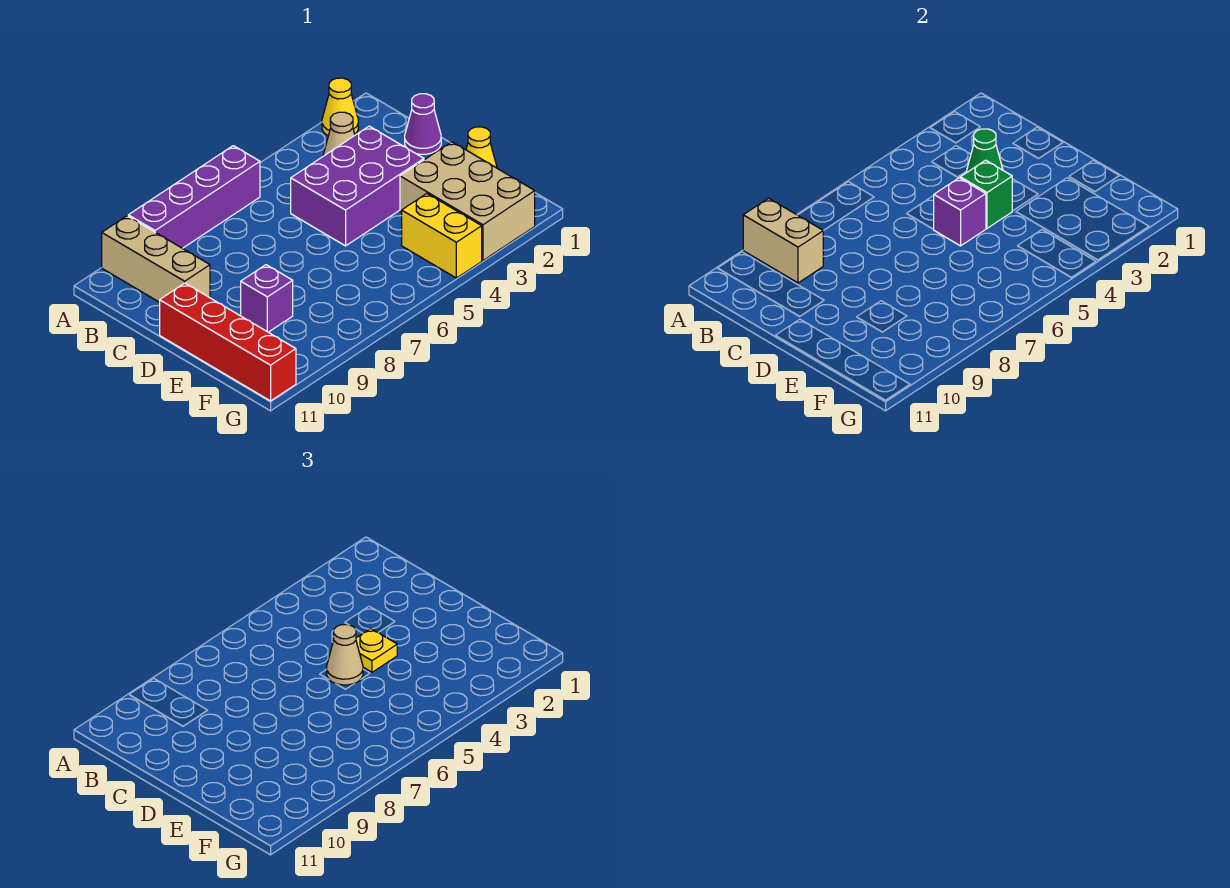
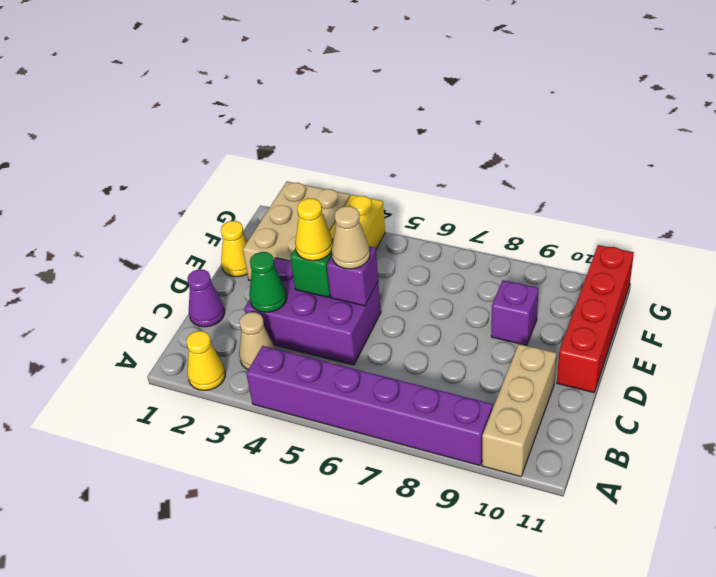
purple brick A6:A9 level 1 -> purple brick A4:A9 level 1
tan brick A9:B9 level 2 -> none
yellow plate D4 level 3 -> yellow cone D4 level 3

